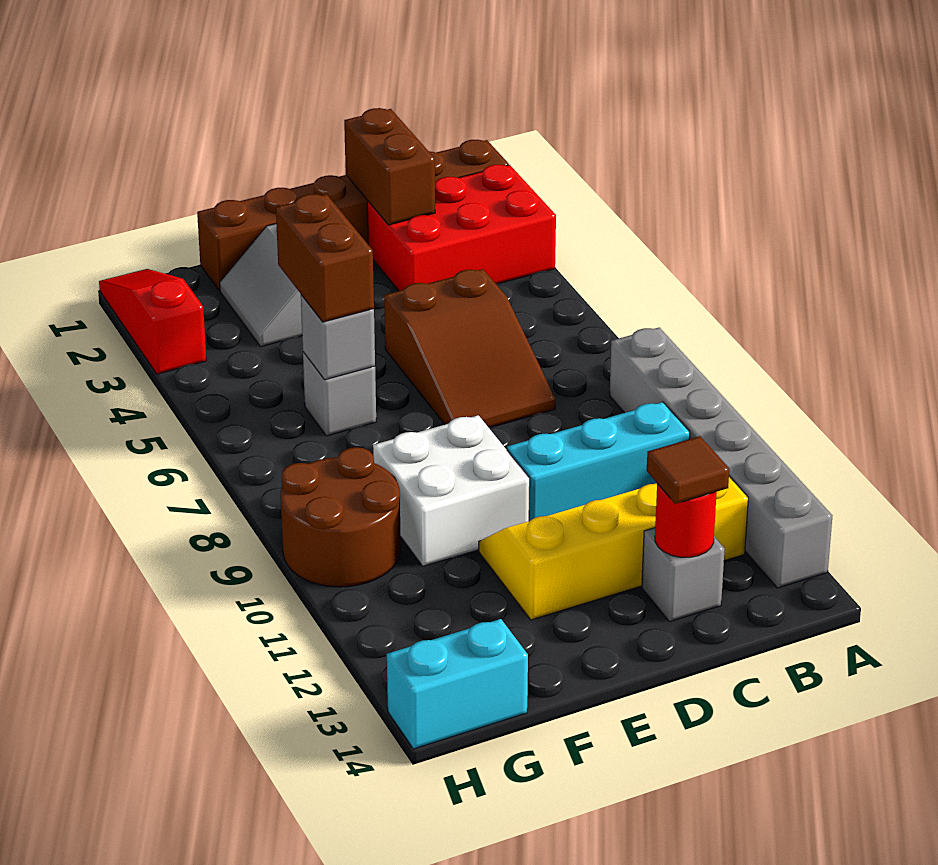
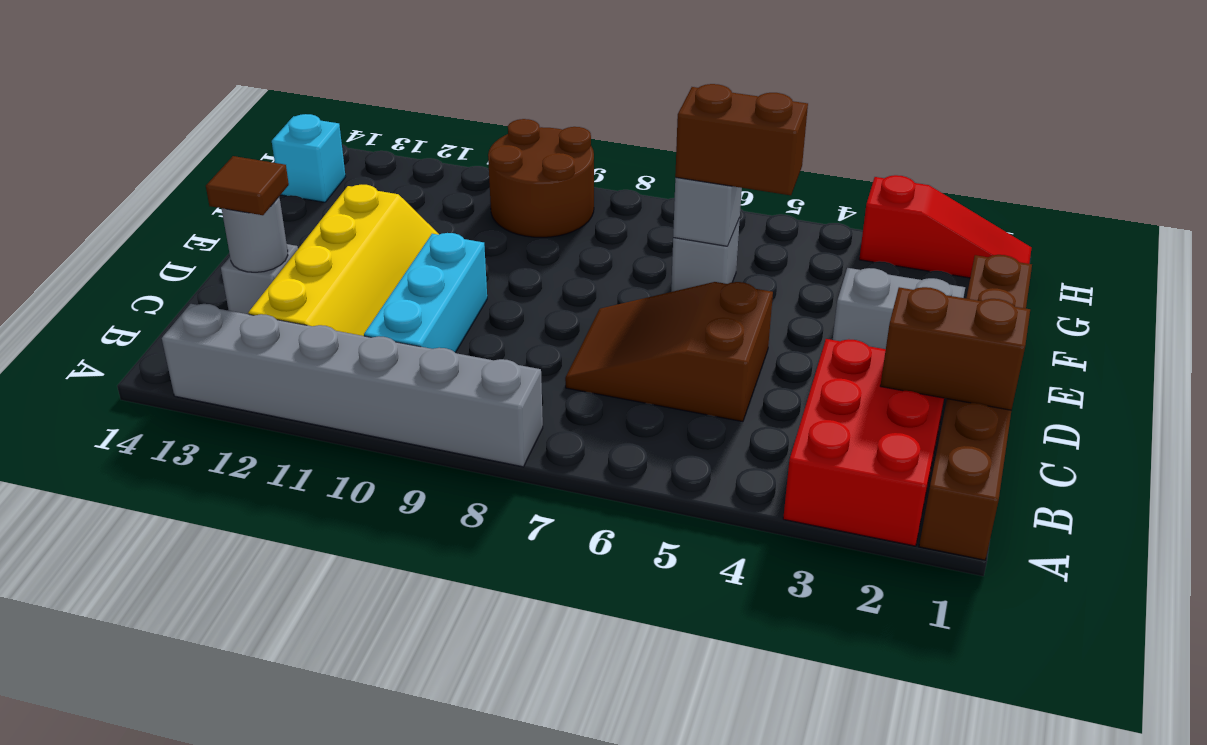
red round brick C13 level 2 -> grey round brick C13 level 2
white brick E9:F10 level 1 -> none
cyan brick G14:H14 level 1 -> cyan brick G14 level 1

